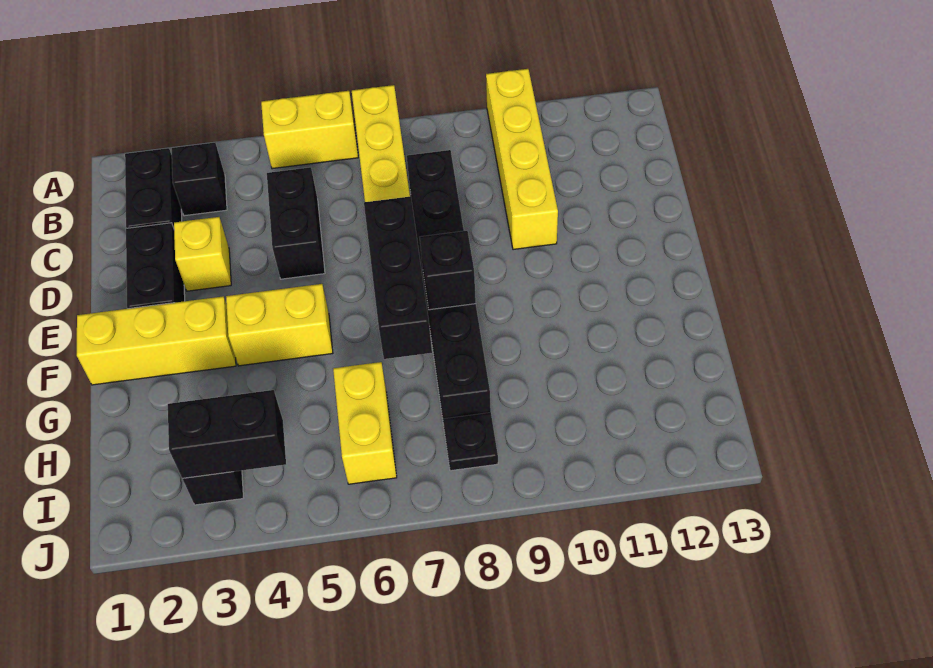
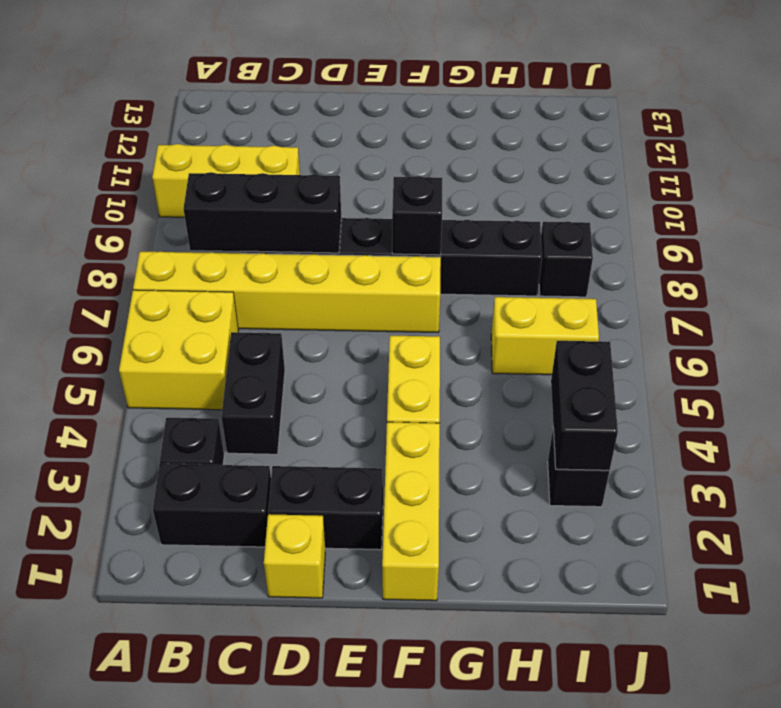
yellow brick A5:A6 level 1 -> yellow brick A5:B6 level 1
yellow brick A10:D10 level 1 -> yellow brick A10:C10 level 1
black brick C5:D5 level 1 -> black brick C4:C5 level 1
yellow brick D3 level 1 -> yellow brick D1 level 1
black brick E7:G7 level 2 -> black brick B8:D8 level 2
black plate I8 level 1 -> black brick I8 level 1

